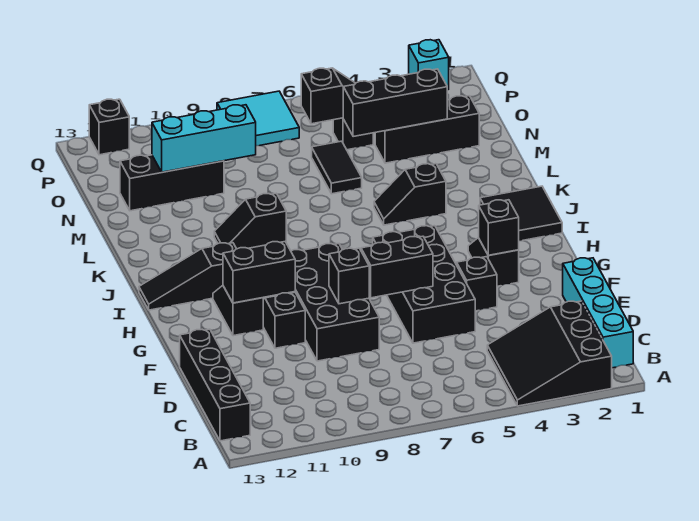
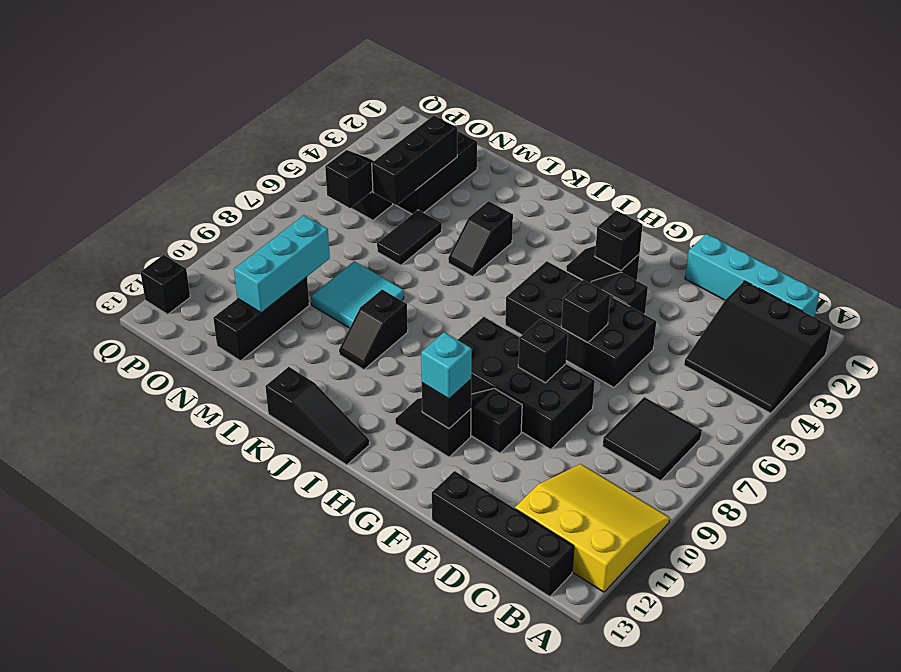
none -> yellow slope A10:C12 level 1 top 12
black brick F6:F7 level 2 -> black brick F6 level 2
black brick G10:G11 level 2 -> black brick G11 level 2
black tile I1:J2 level 1 -> black tile B7:C8 level 1
black slope I11:I13 level 1 top 11 -> black slope I13:K13 level 1 top K
black tile M6:N6 level 1 -> black tile M5:M6 level 1
cyan tile P7:Q8 level 1 -> cyan tile L8:M9 level 1
cyan brick Q2 level 1 -> cyan brick G11 level 3

